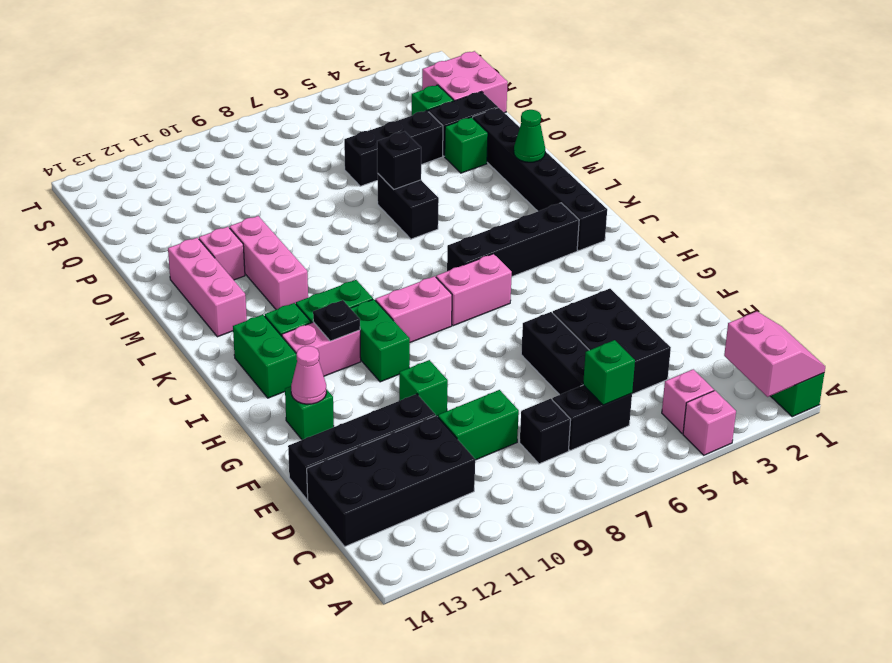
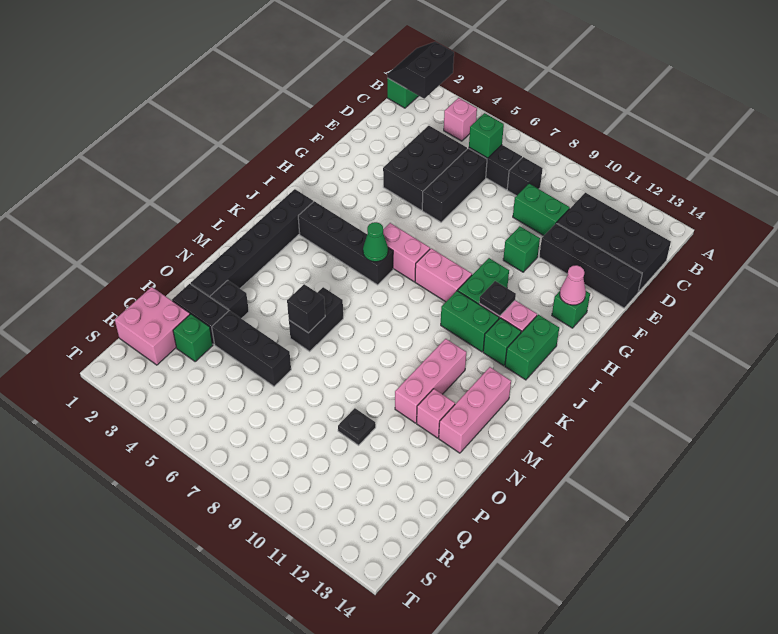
pink slope A1:B2 level 2 top 2 -> black slope A1:B2 level 2 top 2
pink brick A4 level 1 -> none
green cone M2 level 2 -> green cone J6 level 2
green brick O3 level 1 -> black brick O3 level 1
none -> black plate P10 level 1

